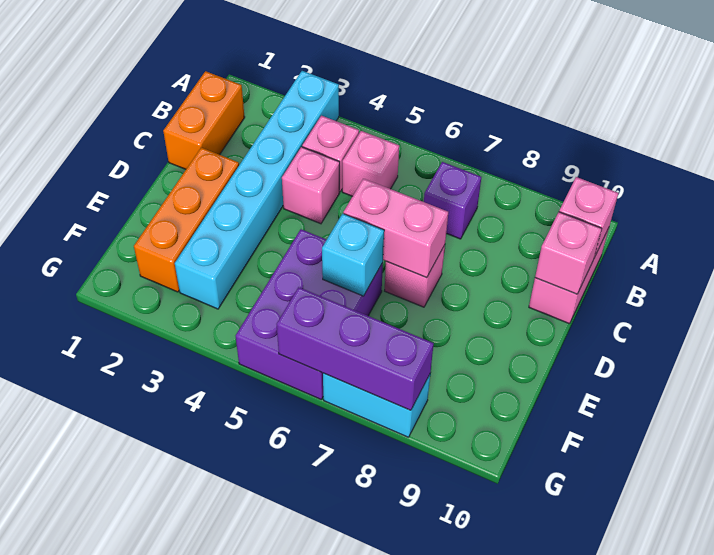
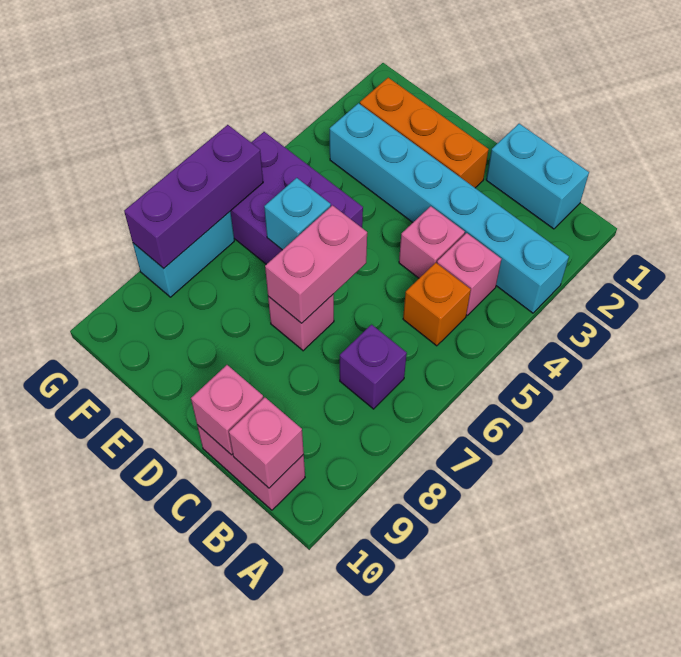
orange brick B1:C1 level 1 -> cyan brick B1:C1 level 1
pink brick B5 level 1 -> orange brick B5 level 1

